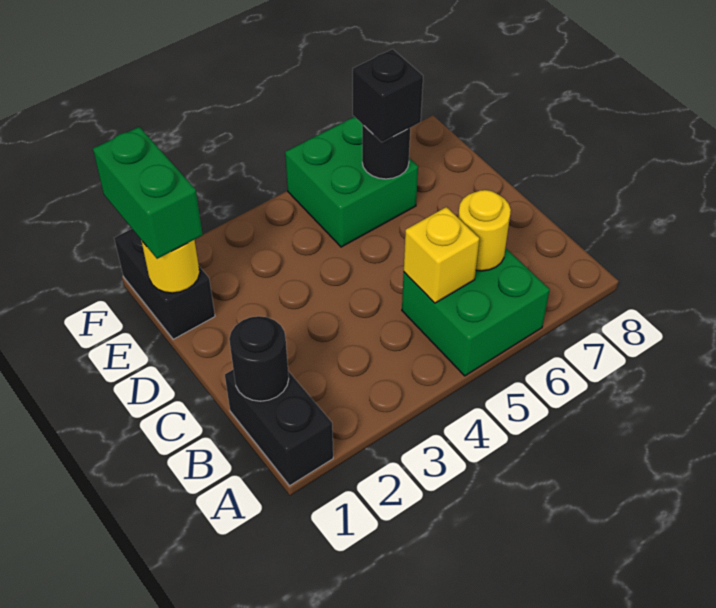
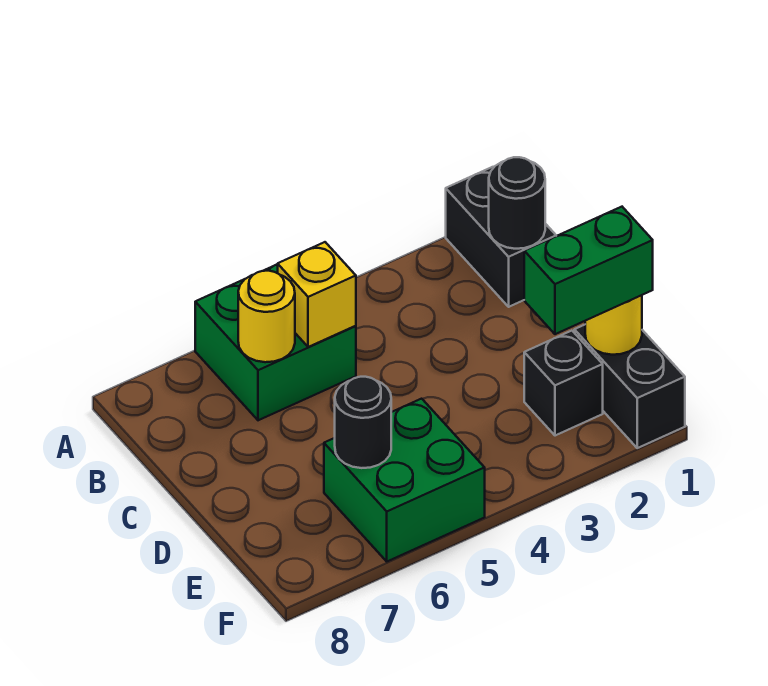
green brick E1:F1 level 3 -> green brick E1:E2 level 3
black brick E6 level 3 -> black brick E2 level 1

